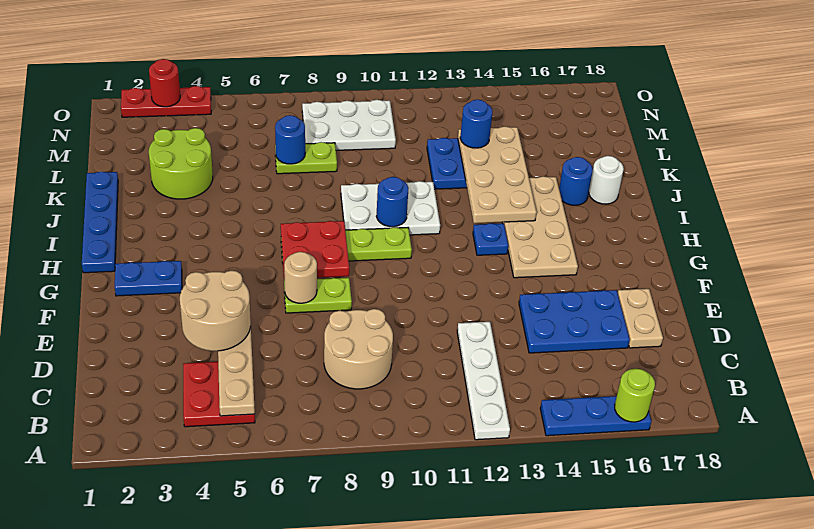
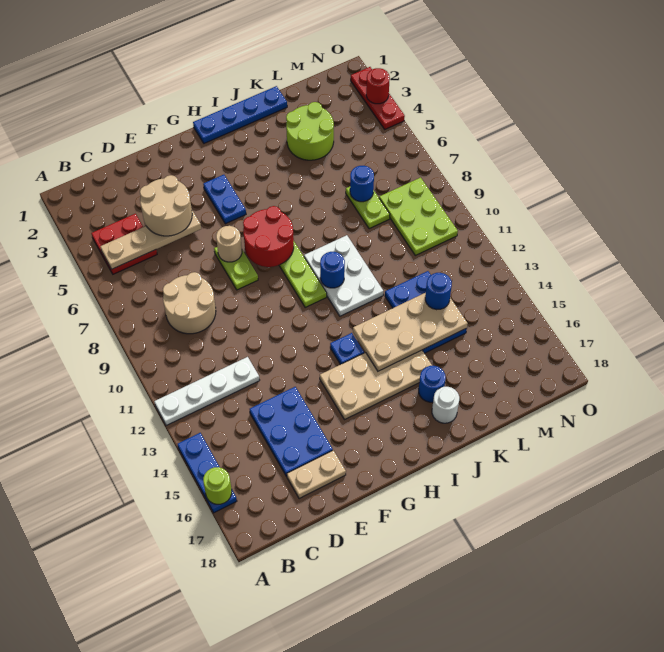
blue plate G2:G3 level 1 -> blue plate G4:G5 level 1
red plate G7:H8 level 2 -> red round brick G7:H8 level 2
white plate M8:N10 level 1 -> lime plate M8:N10 level 1

